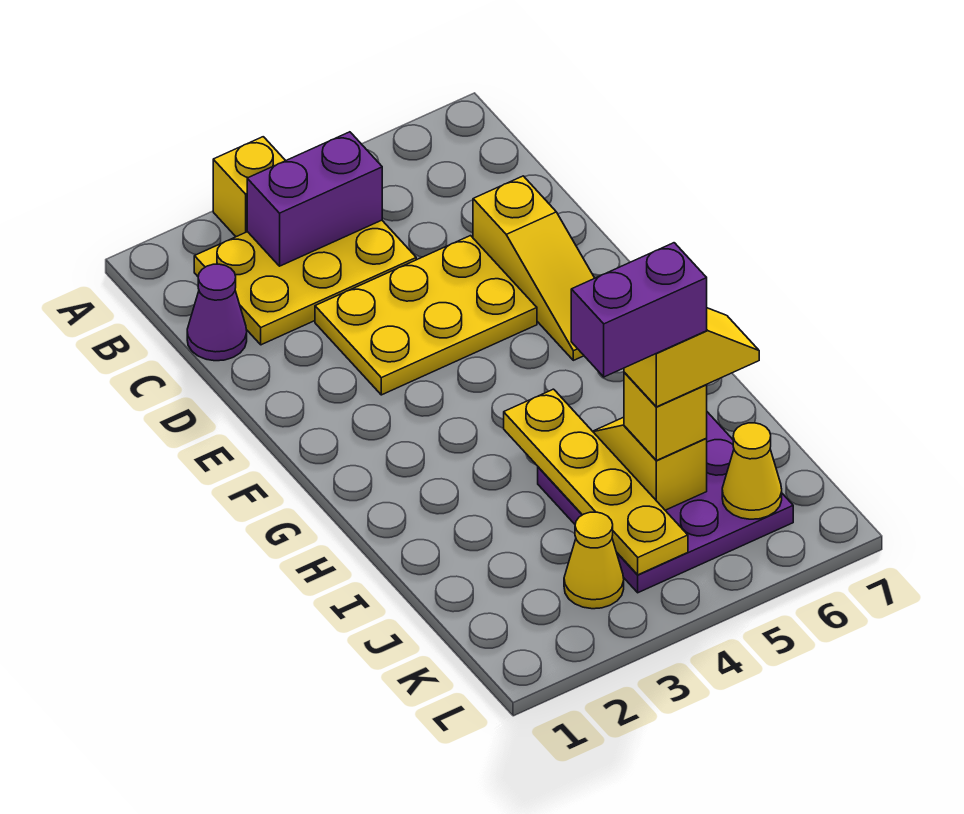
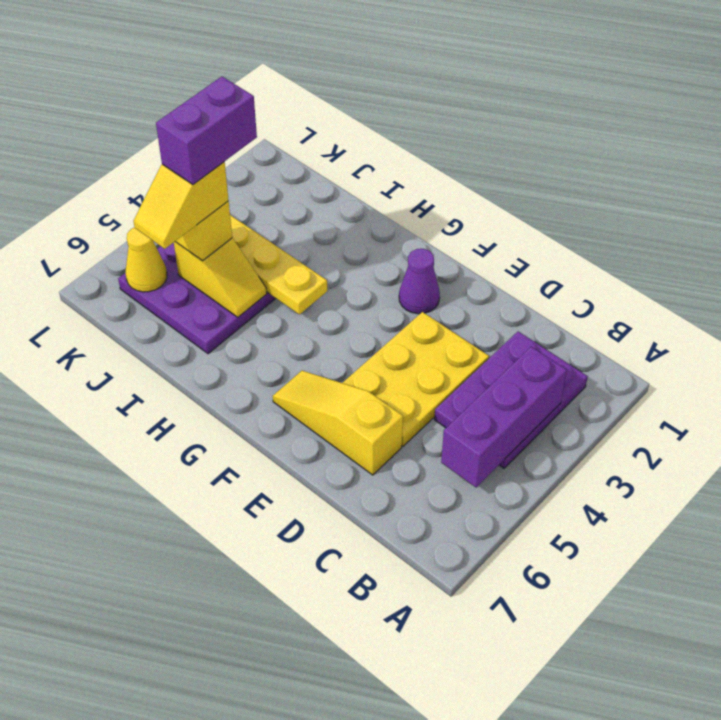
yellow brick A3 level 1 -> none
yellow plate B2:C4 level 1 -> purple plate B2:C4 level 1
purple brick B3:B4 level 2 -> purple brick B3:B5 level 2
purple cone C1 level 1 -> purple cone F2 level 1
yellow cone K3 level 1 -> none

